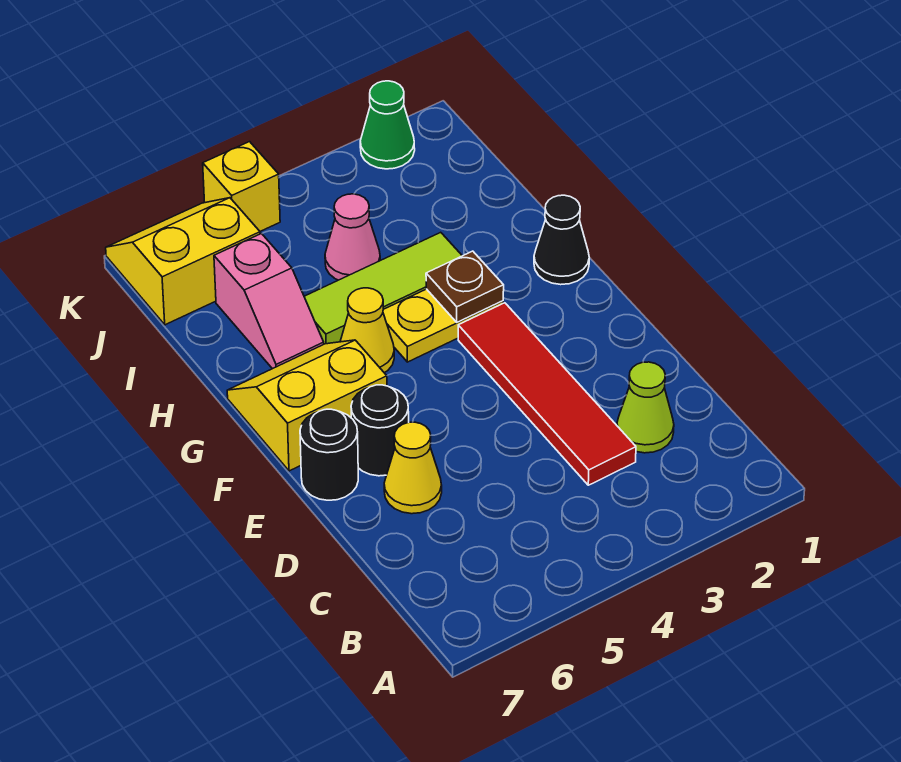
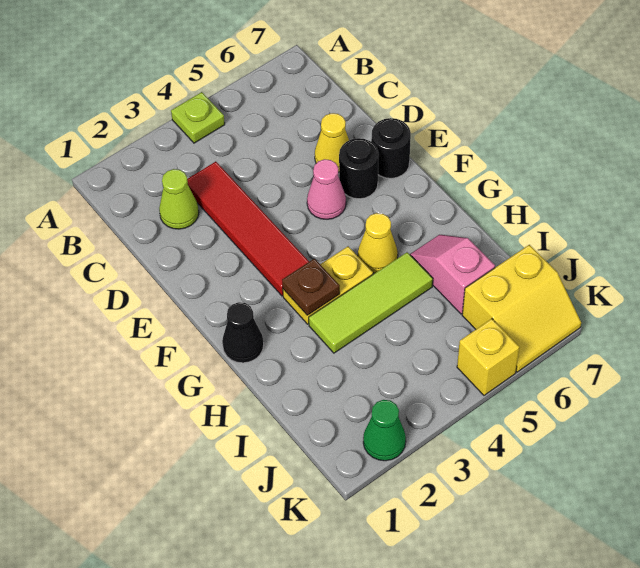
none -> lime plate A4 level 1
yellow slope F6:G7 level 1 top F -> none
pink cone I4 level 1 -> pink cone E5 level 1

